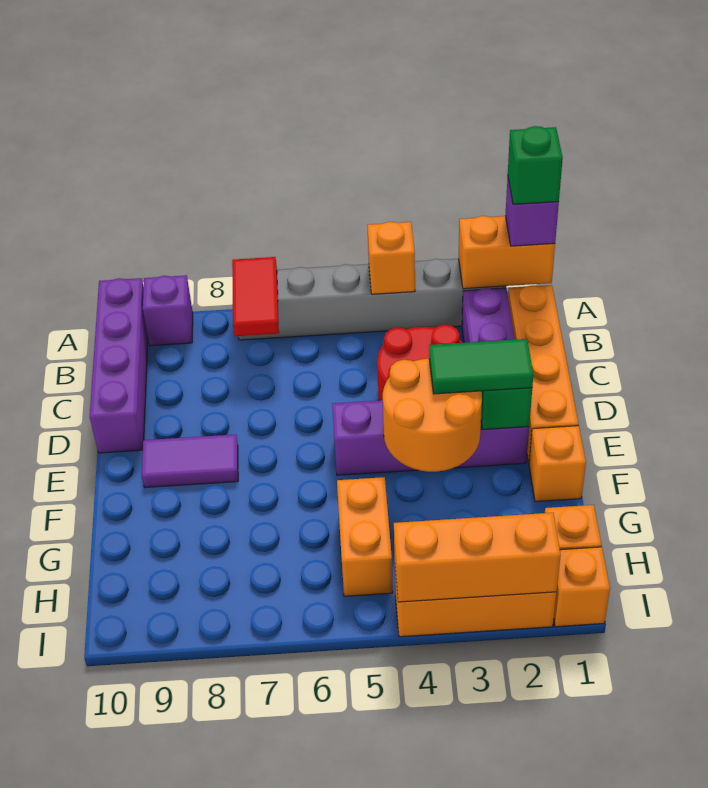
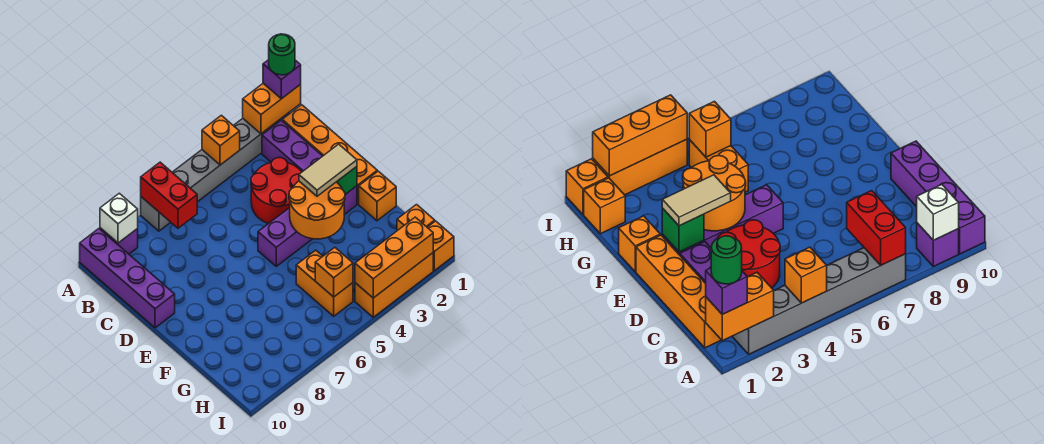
green brick A1 level 4 -> green round brick A1 level 4
red tile A7:B7 level 2 -> red brick A7:B7 level 2
none -> white brick A9 level 2
green tile E2:E3 level 3 -> tan tile E2:E3 level 3
purple tile E8:E9 level 1 -> none
none -> orange brick H5 level 2

